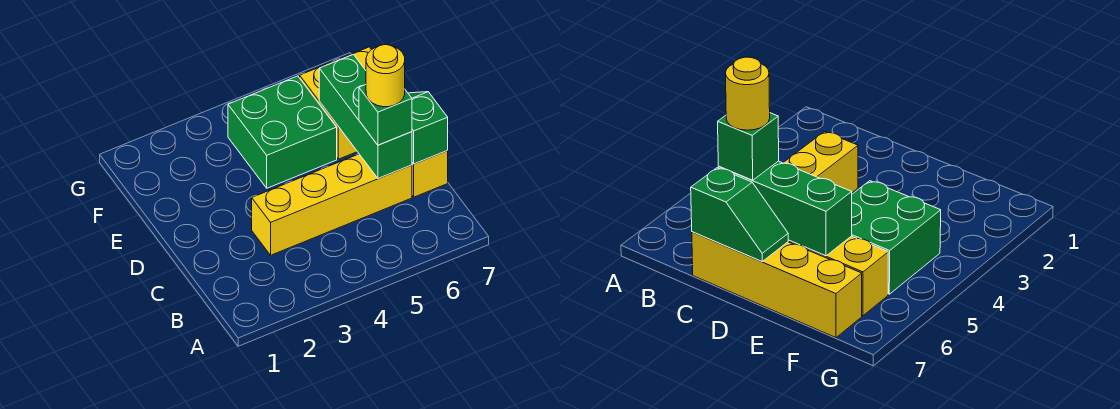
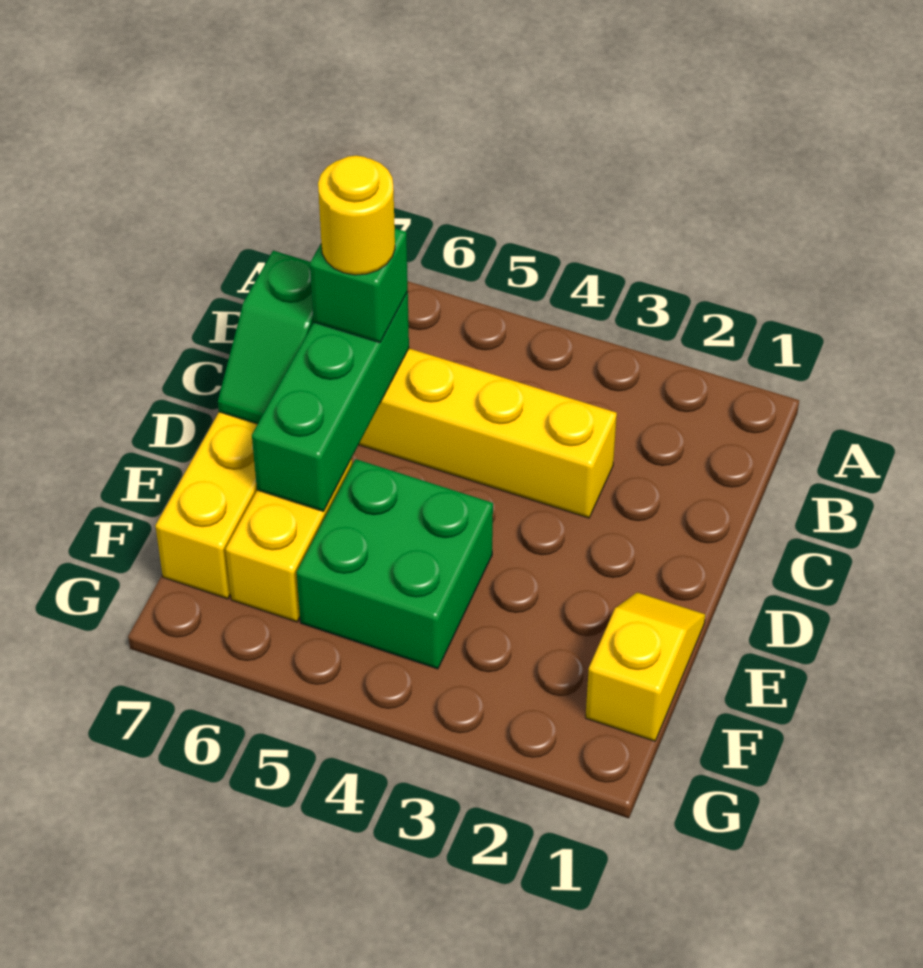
none -> yellow slope E1:F1 level 1 top F

